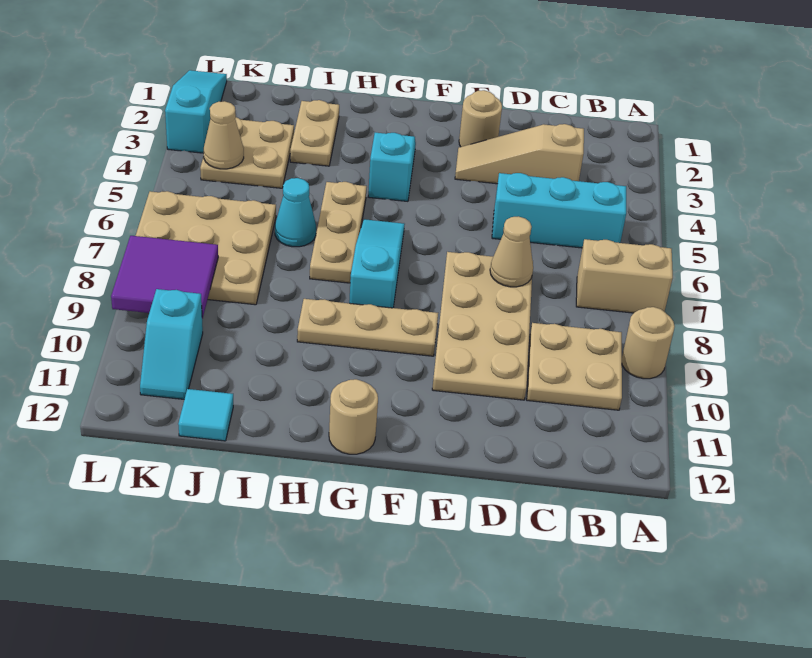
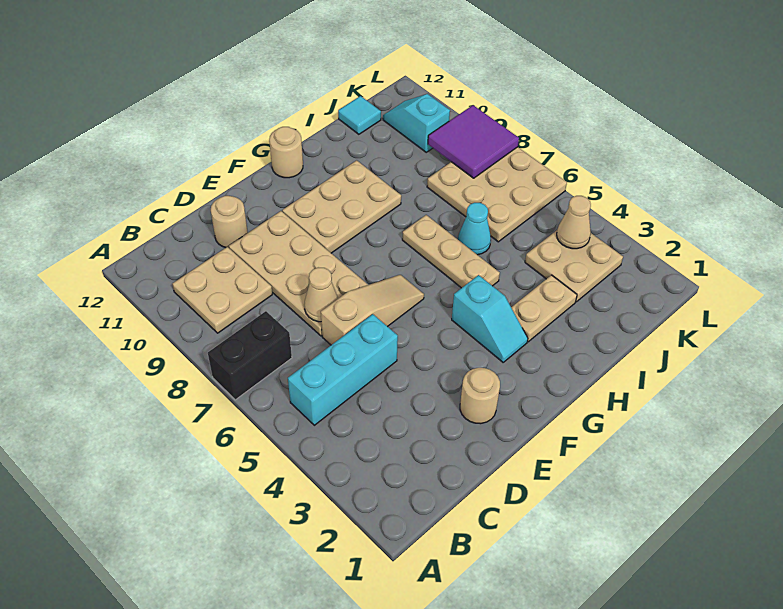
tan brick A7:B7 level 1 -> black brick A7:B7 level 1
tan round brick A9 level 1 -> tan round brick D11 level 1
tan slope C3:E3 level 1 top C -> tan slope D6:F6 level 1 top D
tan plate F9:H9 level 1 -> tan plate F9:H10 level 1
cyan slope G6:G8 level 1 top 8 -> none
tan plate I2:I3 level 1 -> tan plate H3:I3 level 1
cyan slope L1:L3 level 1 top 3 -> none

